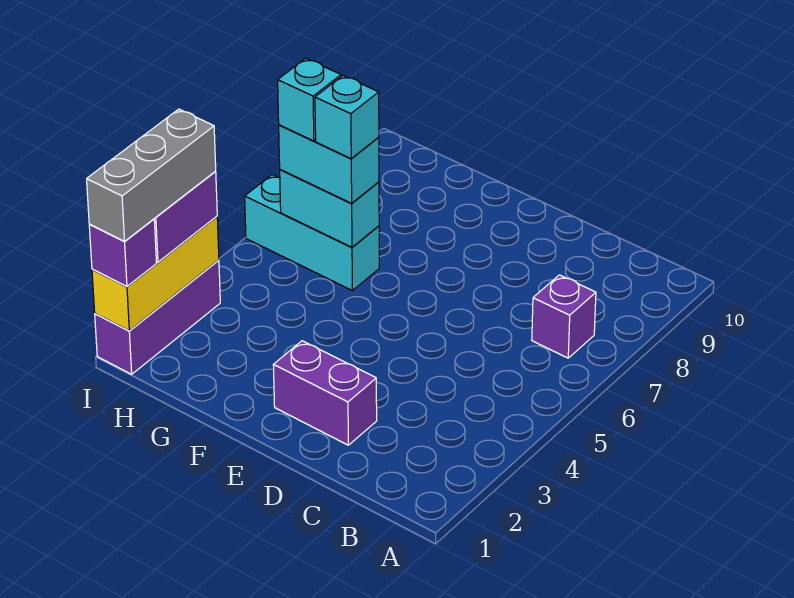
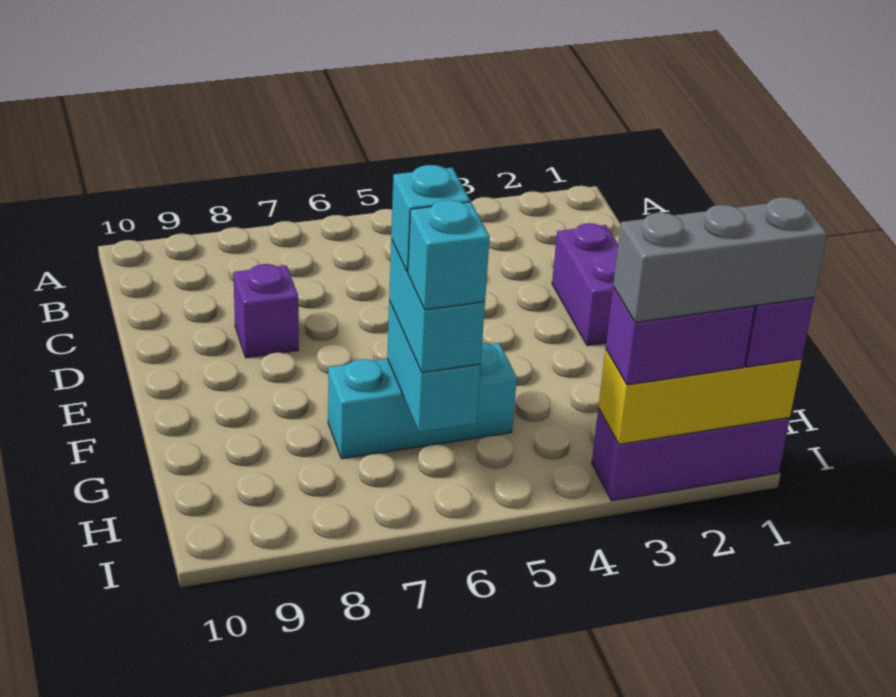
purple brick B7 level 1 -> purple brick D8 level 1
cyan brick G6:I6 level 1 -> cyan brick G5:G7 level 1

